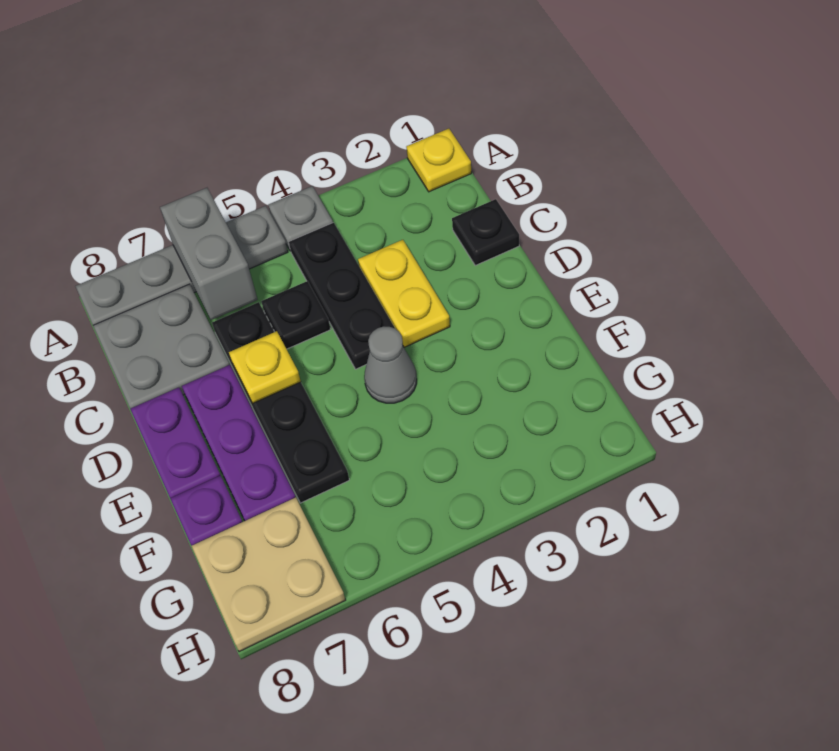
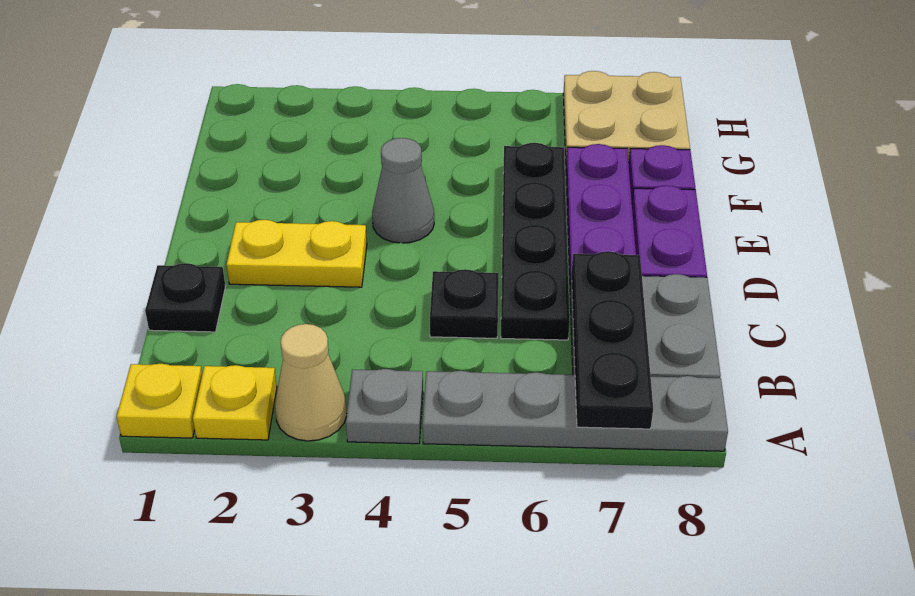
none -> tan cone A3 level 1
grey brick A6:B6 level 2 -> none
black plate B4:D4 level 1 -> black plate A7:C7 level 2
yellow plate C3:D3 level 1 -> yellow plate D2:D3 level 1
yellow plate D6 level 2 -> yellow plate A2 level 1

